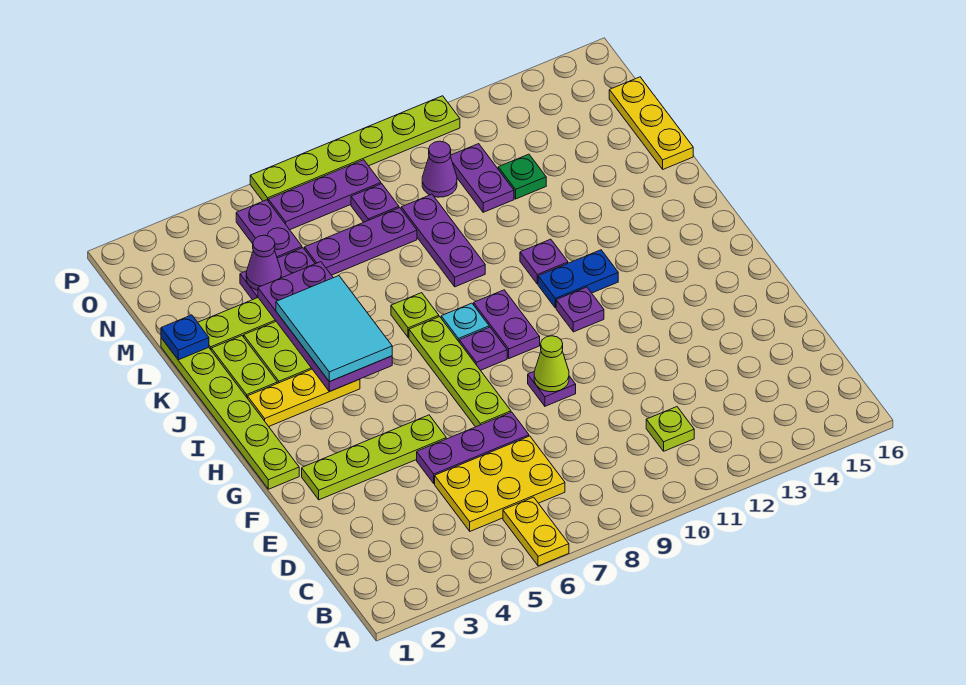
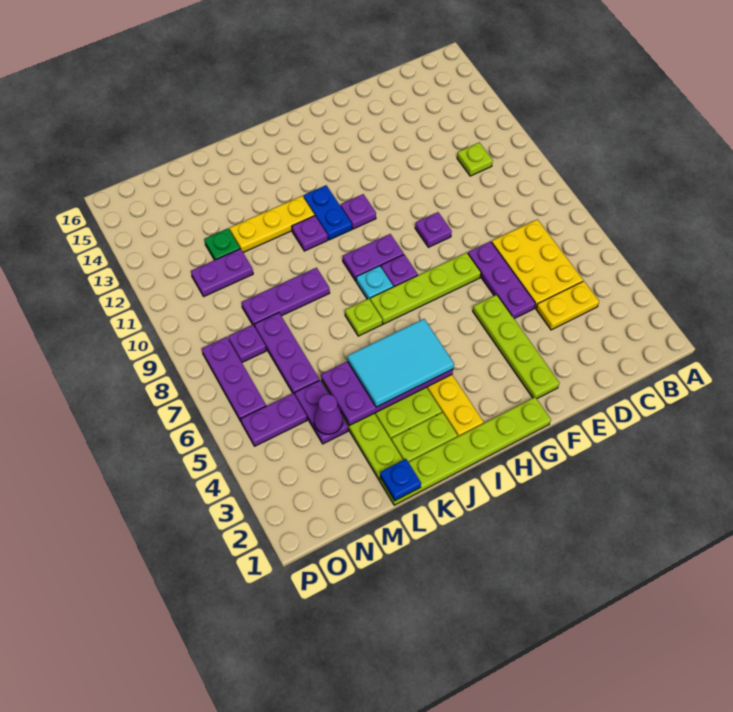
yellow plate A6:B6 level 1 -> yellow plate C4:D4 level 1
lime cone F9 level 2 -> none
yellow plate L16:N16 level 1 -> yellow plate J12:L12 level 1
purple cone N10 level 1 -> none
lime plate P6:P11 level 1 -> none

